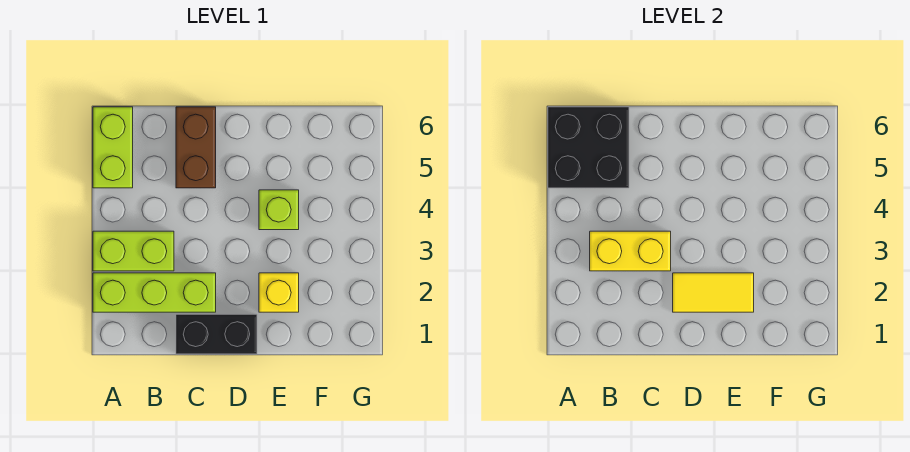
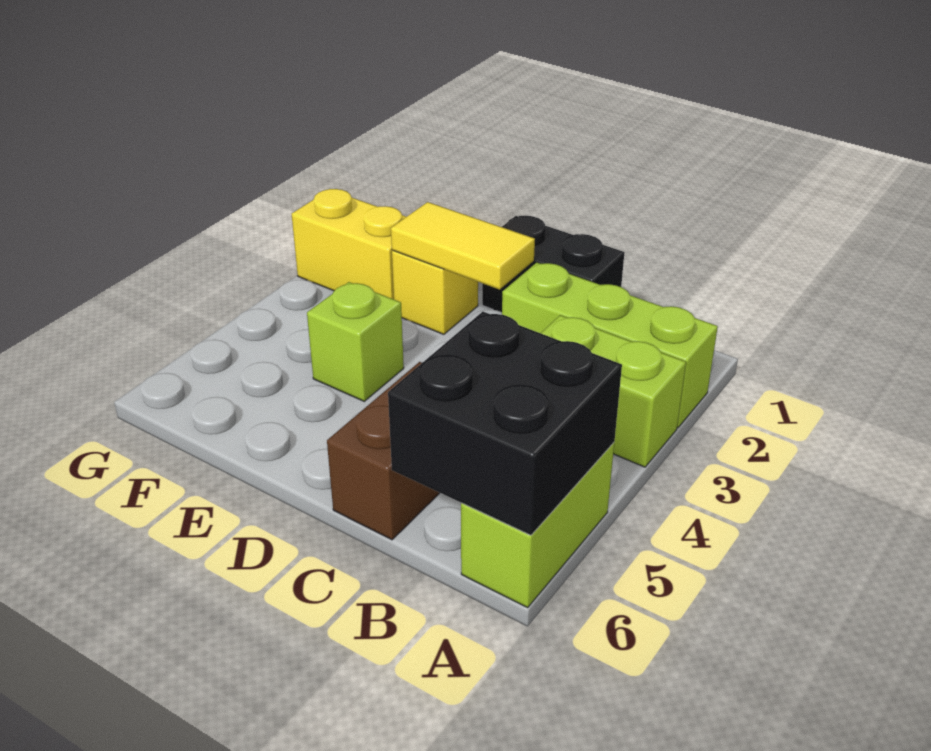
yellow brick B3:C3 level 2 -> yellow brick F2:G2 level 1

